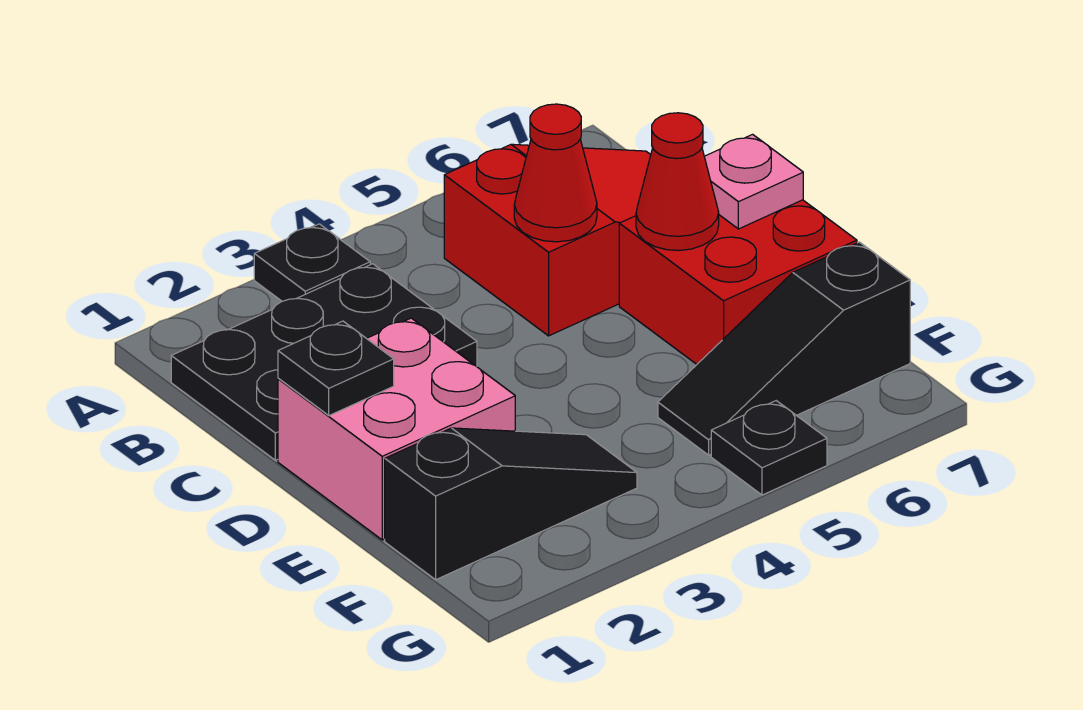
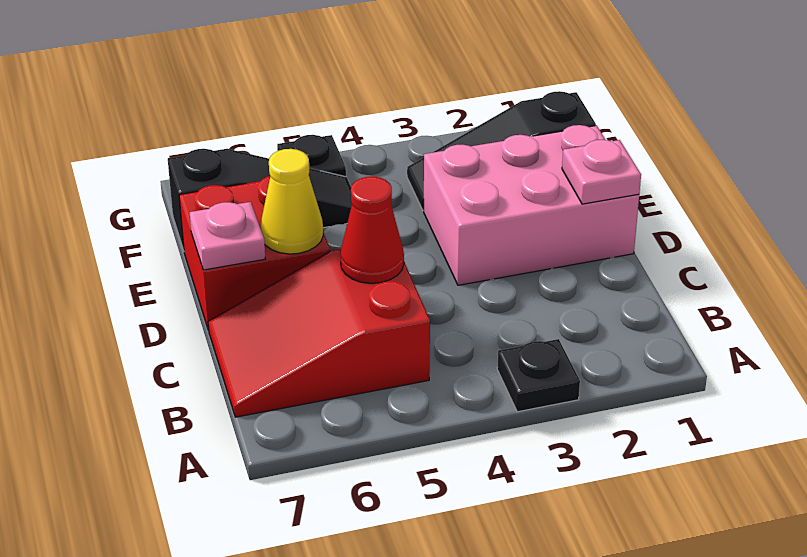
black plate B1:C3 level 1 -> none
pink brick D1:E2 level 1 -> pink brick D1:E3 level 1
black plate D1 level 2 -> pink plate D1 level 2
red cone D6 level 2 -> yellow cone D6 level 2

